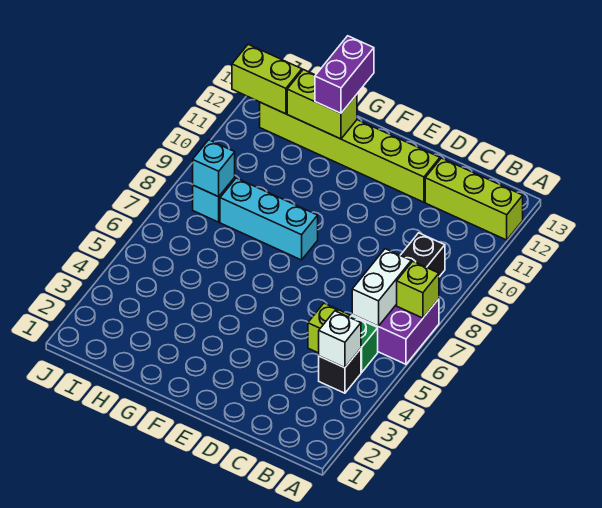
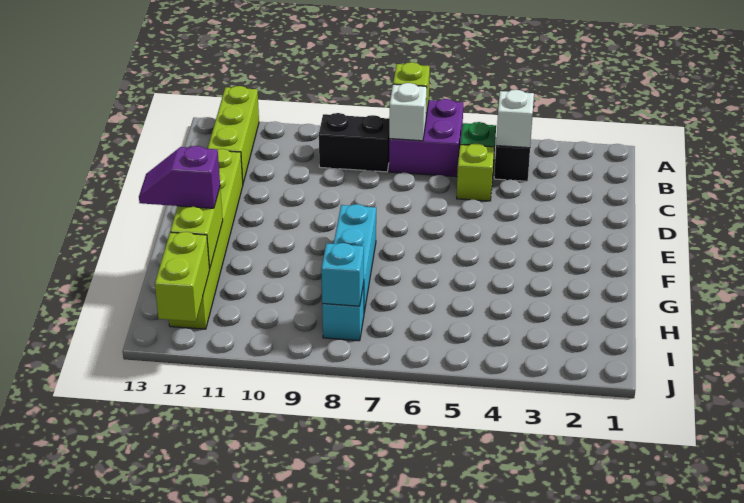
white brick B6:B7 level 2 -> white brick B7 level 2
purple brick G12:G13 level 3 -> purple slope G12:G13 level 3 top 12

